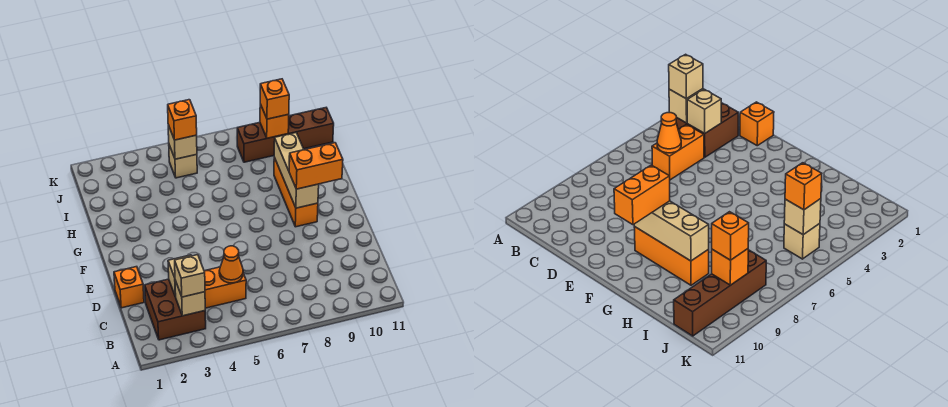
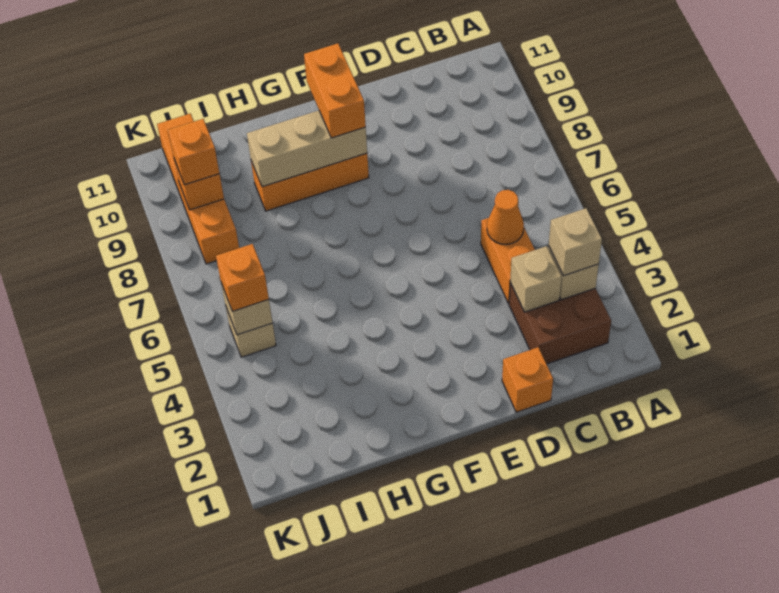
brown brick J8:J11 level 1 -> orange brick J8:J11 level 1

